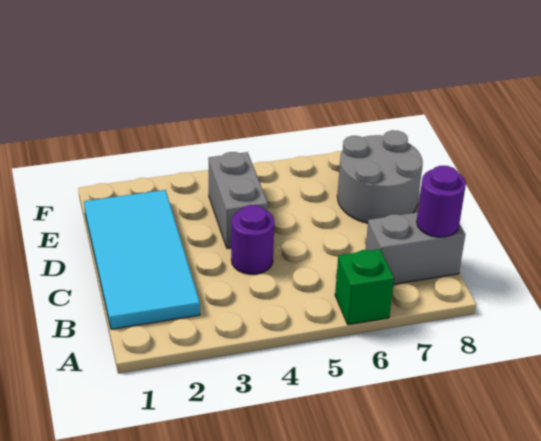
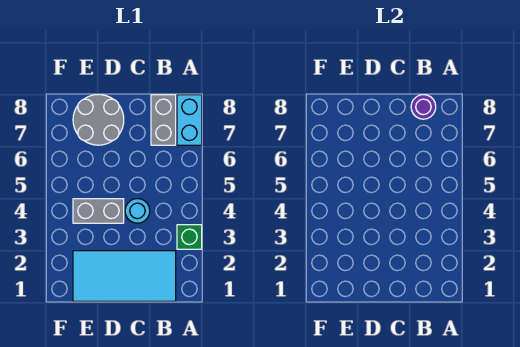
green brick A6 level 1 -> green brick A3 level 1
none -> cyan brick A7:A8 level 1
purple round brick C4 level 1 -> cyan round brick C4 level 1

